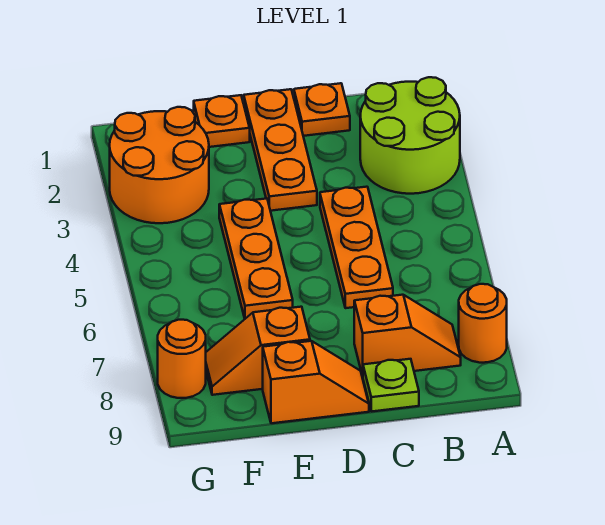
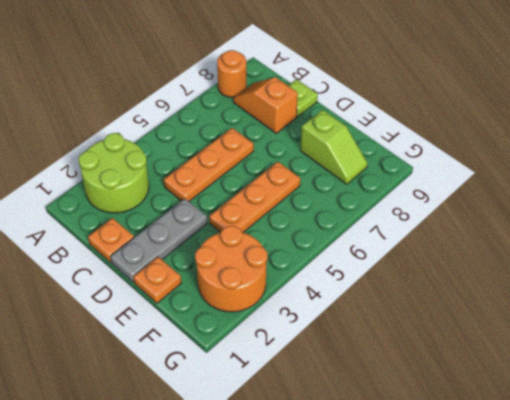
orange plate D1:D3 level 1 -> grey plate D1:D3 level 1
orange slope D9:E9 level 1 top E -> none
orange slope E8:F8 level 1 top E -> lime slope E8:F8 level 1 top E
orange round brick G8 level 1 -> none

